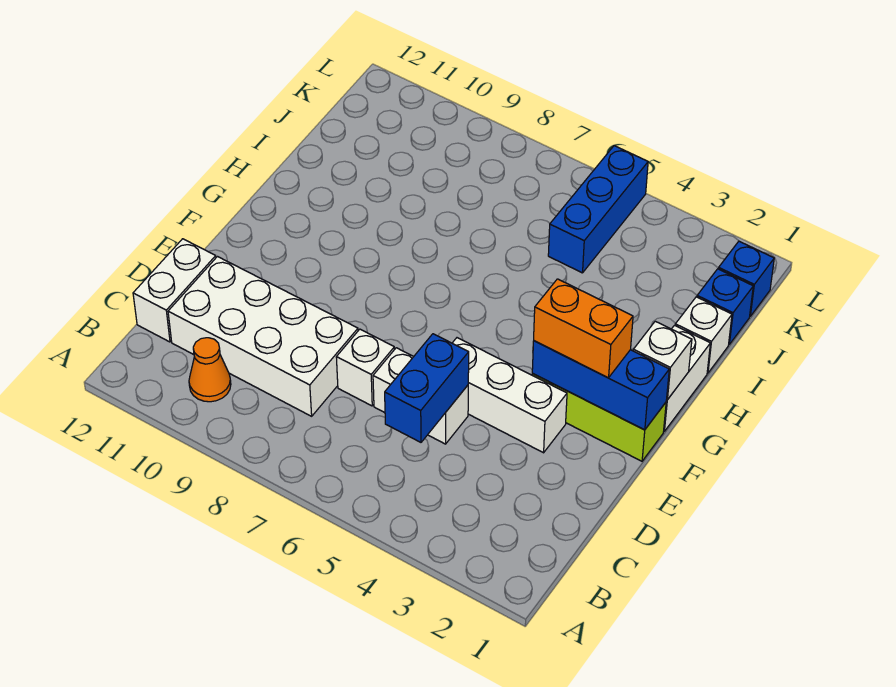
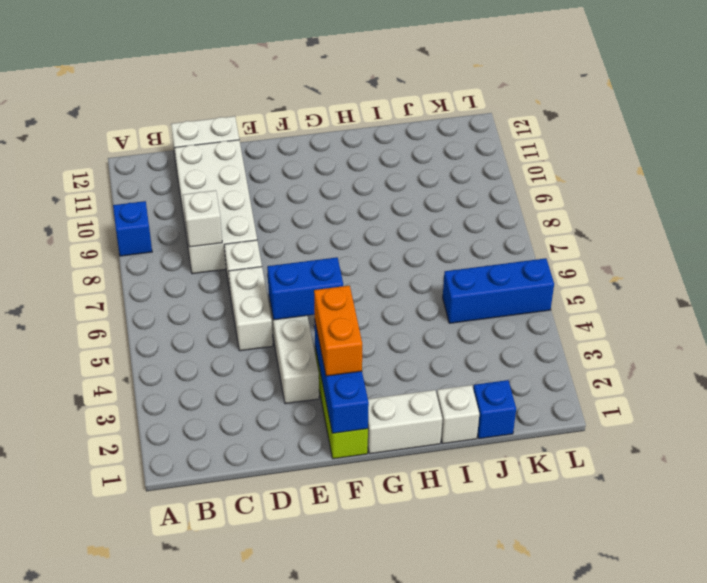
orange cone B10 level 1 -> none
blue brick C5:D5 level 2 -> blue brick E5:F5 level 2
white brick G1 level 2 -> white brick C8 level 2
blue brick K1 level 1 -> blue brick A9 level 1

